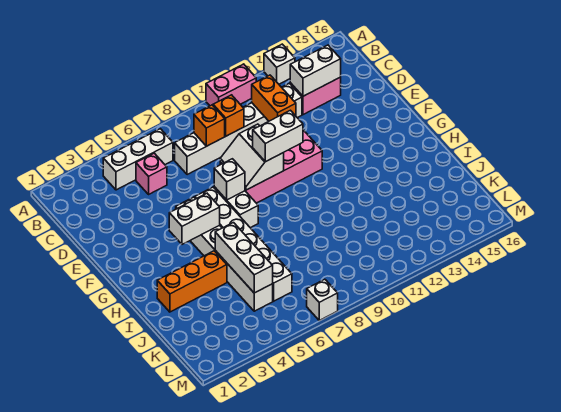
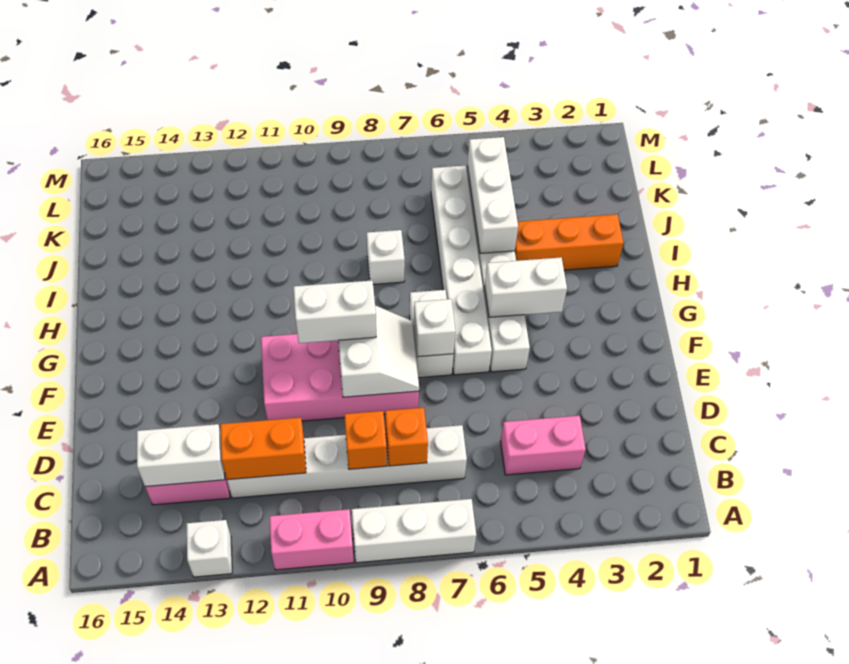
white brick B4:B6 level 1 -> white brick A7:A9 level 1
pink brick C5 level 1 -> pink brick C4:C5 level 1
orange brick C11:D11 level 2 -> orange brick C11:C12 level 2
white brick M7 level 1 -> white brick I8 level 1

